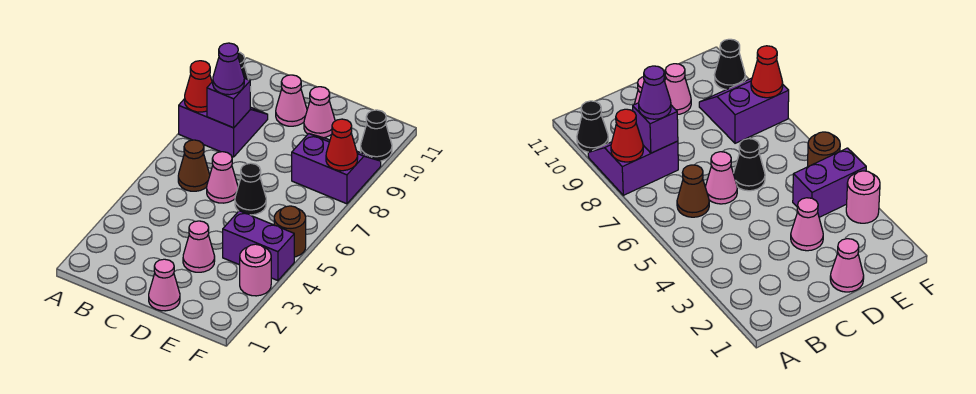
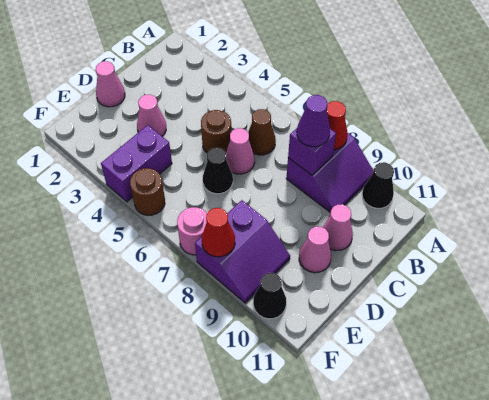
none -> brown round brick C5 level 1
pink round brick F3 level 1 -> pink round brick F7 level 1

